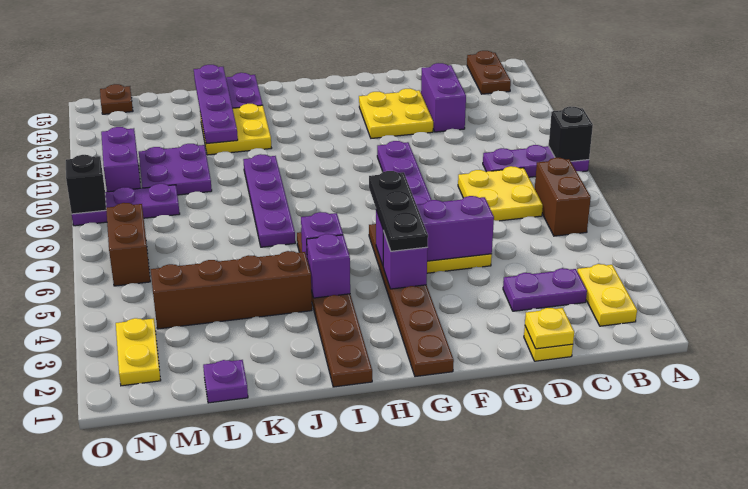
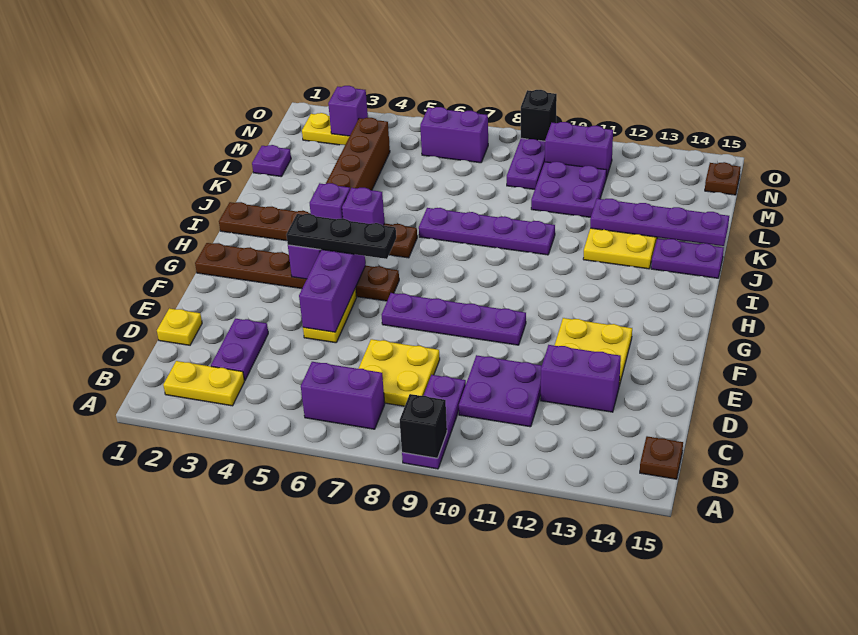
brown brick B6:B7 level 1 -> purple brick B6:B7 level 1
brown plate B14:B15 level 1 -> brown plate B15 level 1
none -> purple plate C10:D11 level 1
yellow plate D1 level 2 -> none
none -> purple brick N3 level 2
brown brick N6:N7 level 1 -> purple brick N6:N7 level 1

